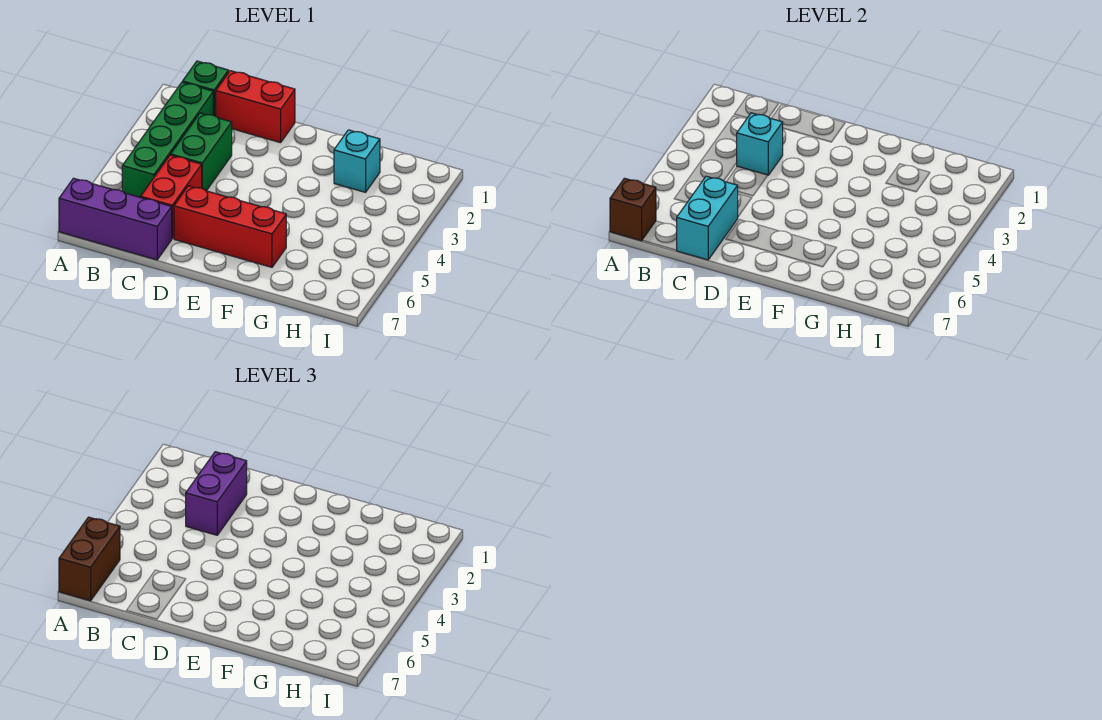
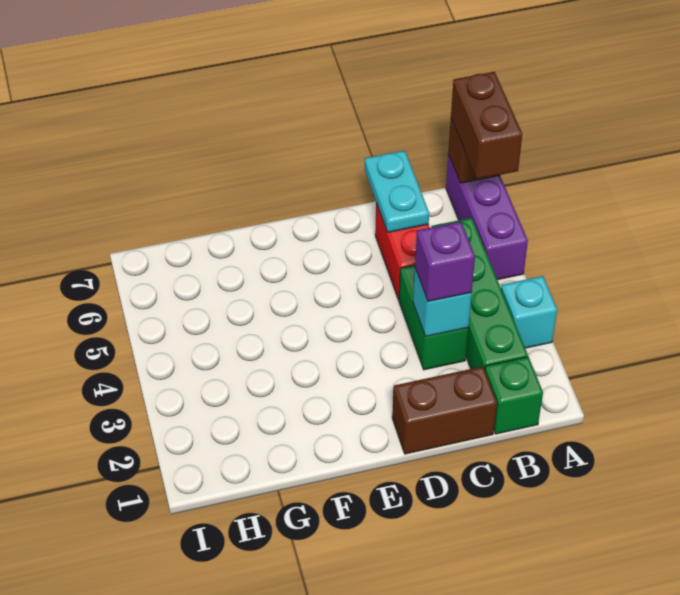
purple brick A7:C7 level 1 -> purple brick A5:A7 level 1
red brick C1:D1 level 1 -> brown brick C1:D1 level 1
purple brick C2:C3 level 3 -> purple brick C3 level 3
cyan brick C6:C7 level 2 -> cyan plate C6:C7 level 2
red brick D6:F6 level 1 -> none
cyan brick G2 level 1 -> cyan brick A3 level 1

